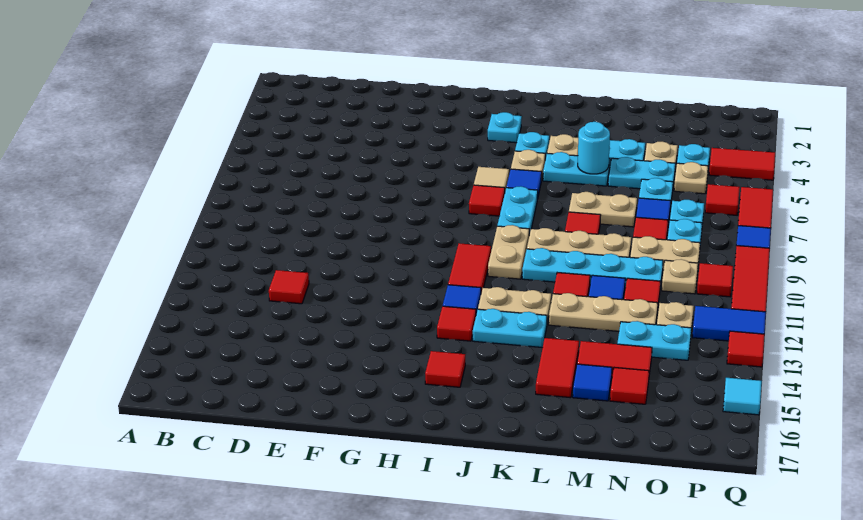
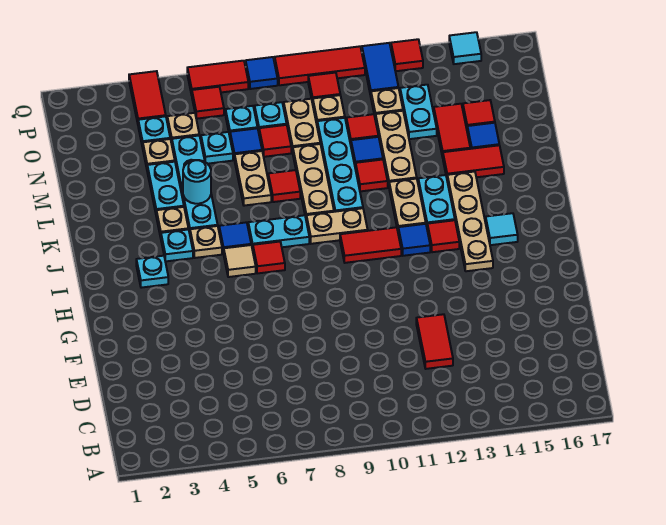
red tile D12 level 1 -> red tile D12:E12 level 1
none -> tan plate H14:K14 level 1
red tile I15 level 1 -> cyan tile I15 level 1

